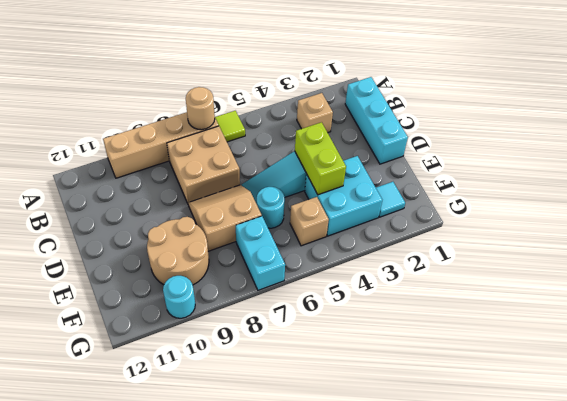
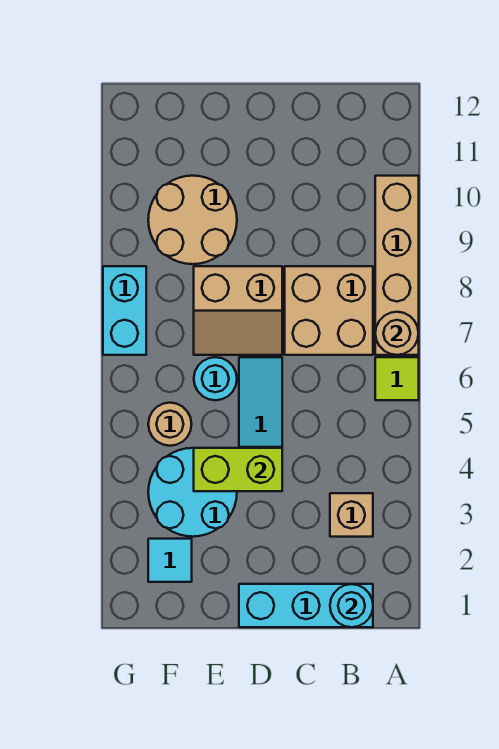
tan slope D7:E8 level 1 top E -> tan slope D7:E8 level 1 top 8
cyan brick E3:F4 level 1 -> cyan round brick E3:F4 level 1
tan brick F5 level 1 -> tan round brick F5 level 1
cyan brick F7:G7 level 1 -> cyan brick G7:G8 level 1
cyan round brick G10 level 1 -> cyan round brick B1 level 2

